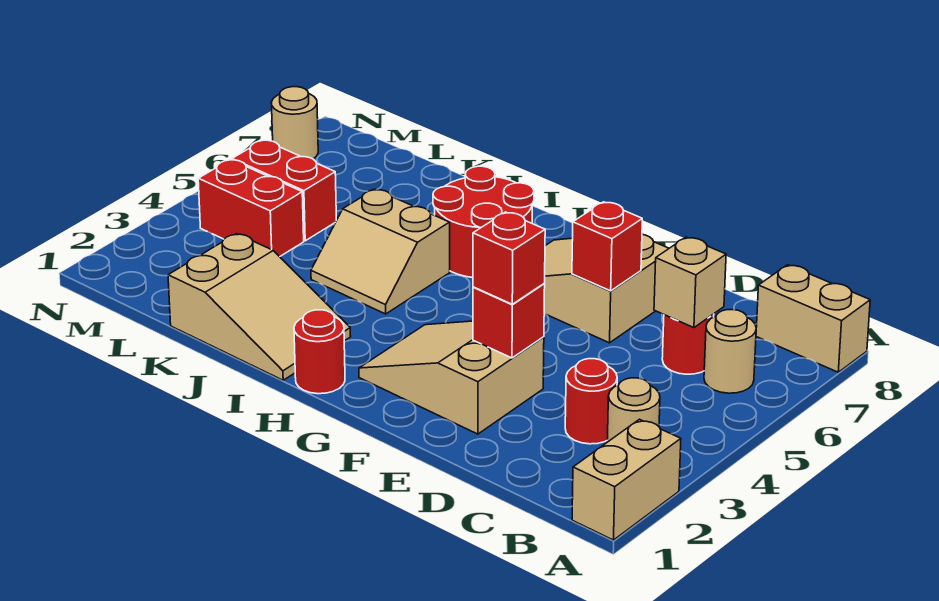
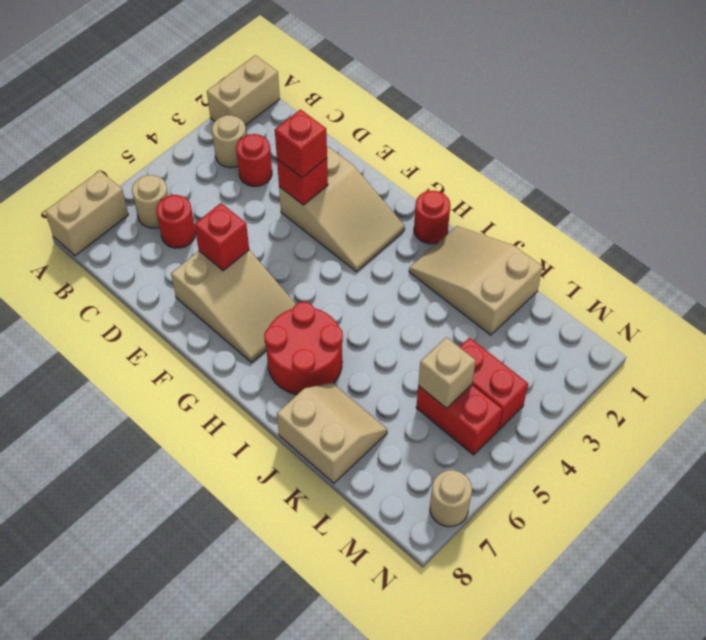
tan brick A8:B8 level 1 -> tan brick A7:A8 level 1
tan brick C6 level 2 -> tan brick L5 level 2
tan slope I4:J5 level 1 top 5 -> tan slope J7:K8 level 1 top 8

